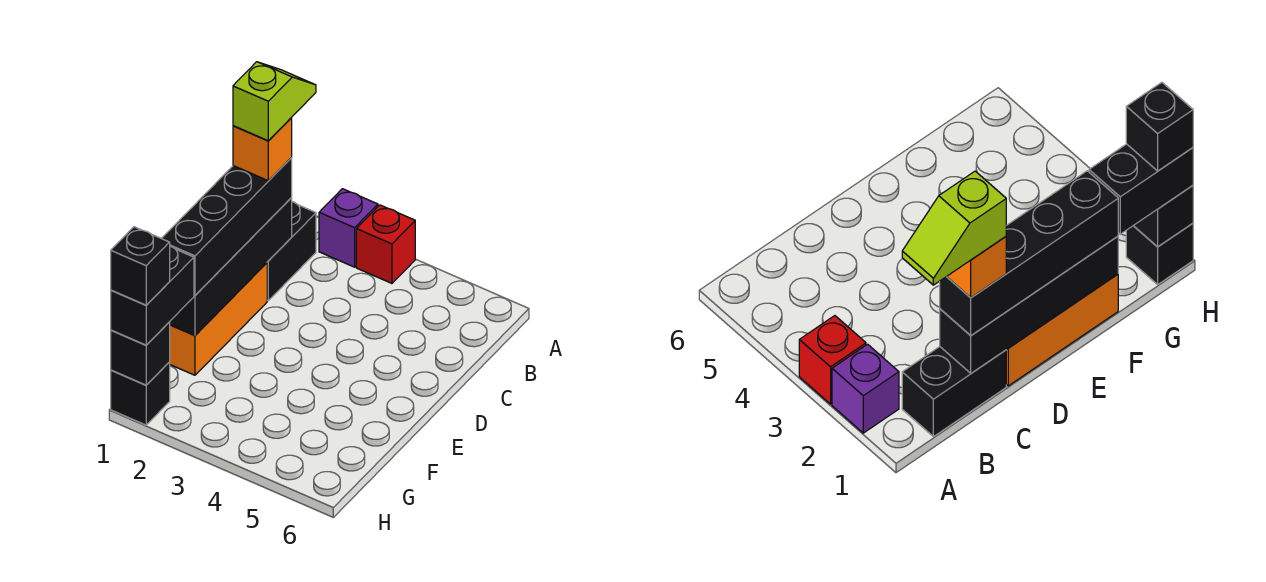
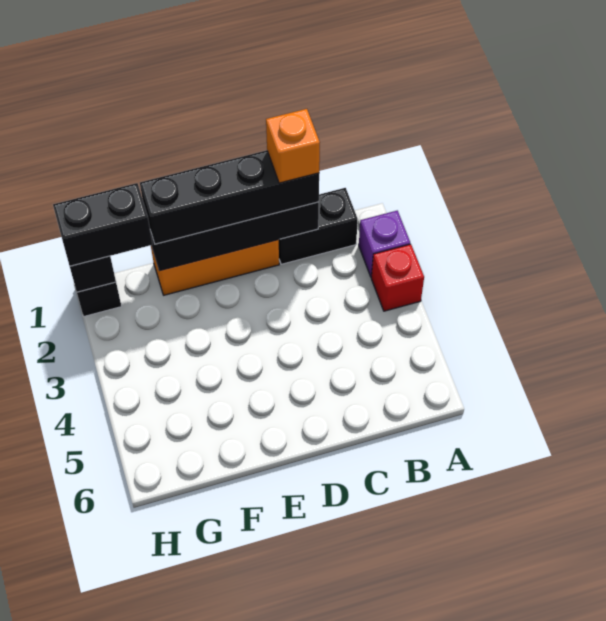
lime slope B1:C1 level 5 top C -> none
black brick H1 level 4 -> none

